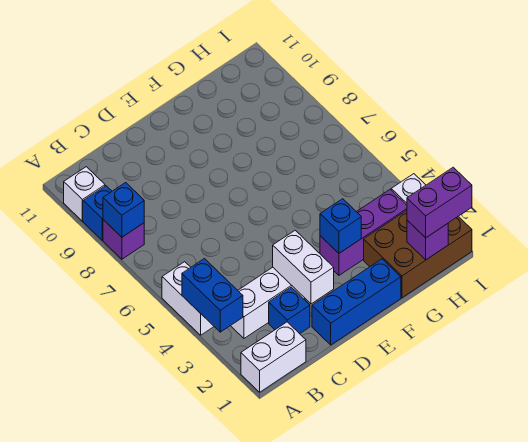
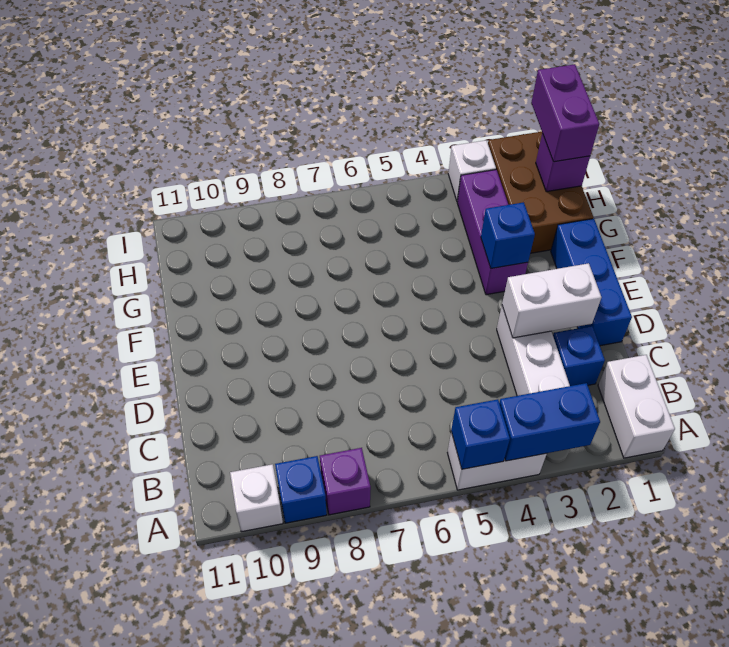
blue brick A8 level 2 -> blue brick A5 level 2

